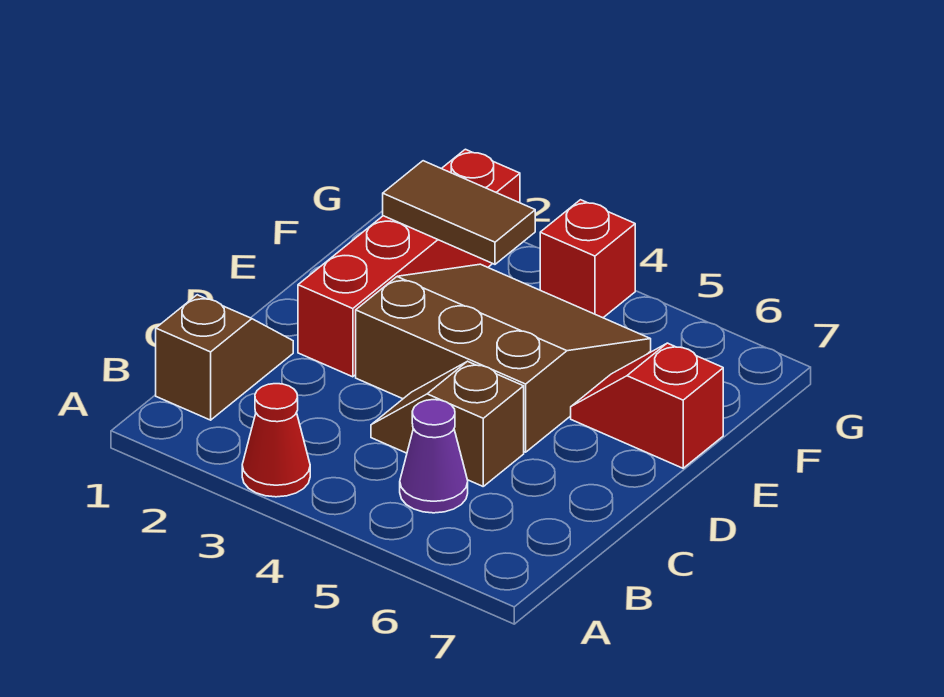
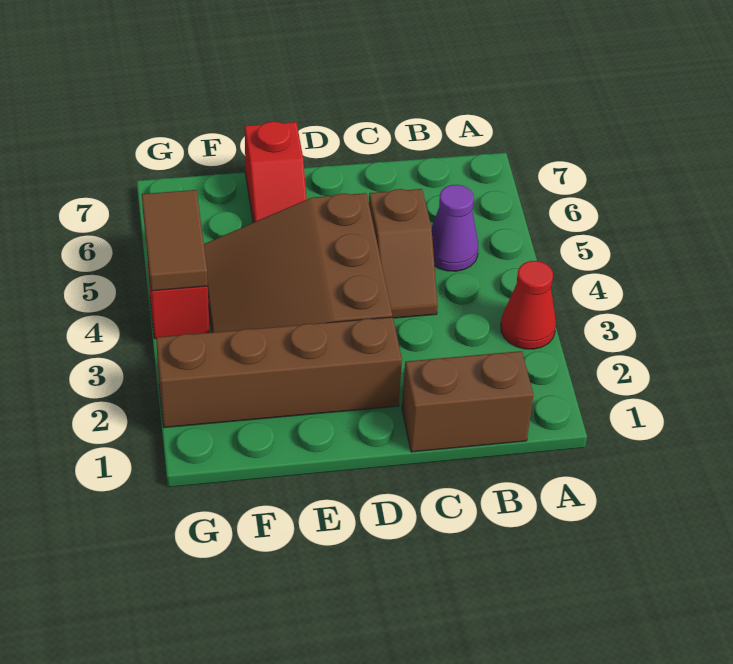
brown slope B1:C1 level 1 top B -> brown brick B1:C1 level 1
red brick D2:G2 level 1 -> brown brick D2:G2 level 1
brown tile F2:F3 level 2 -> brown tile G4:G5 level 2

